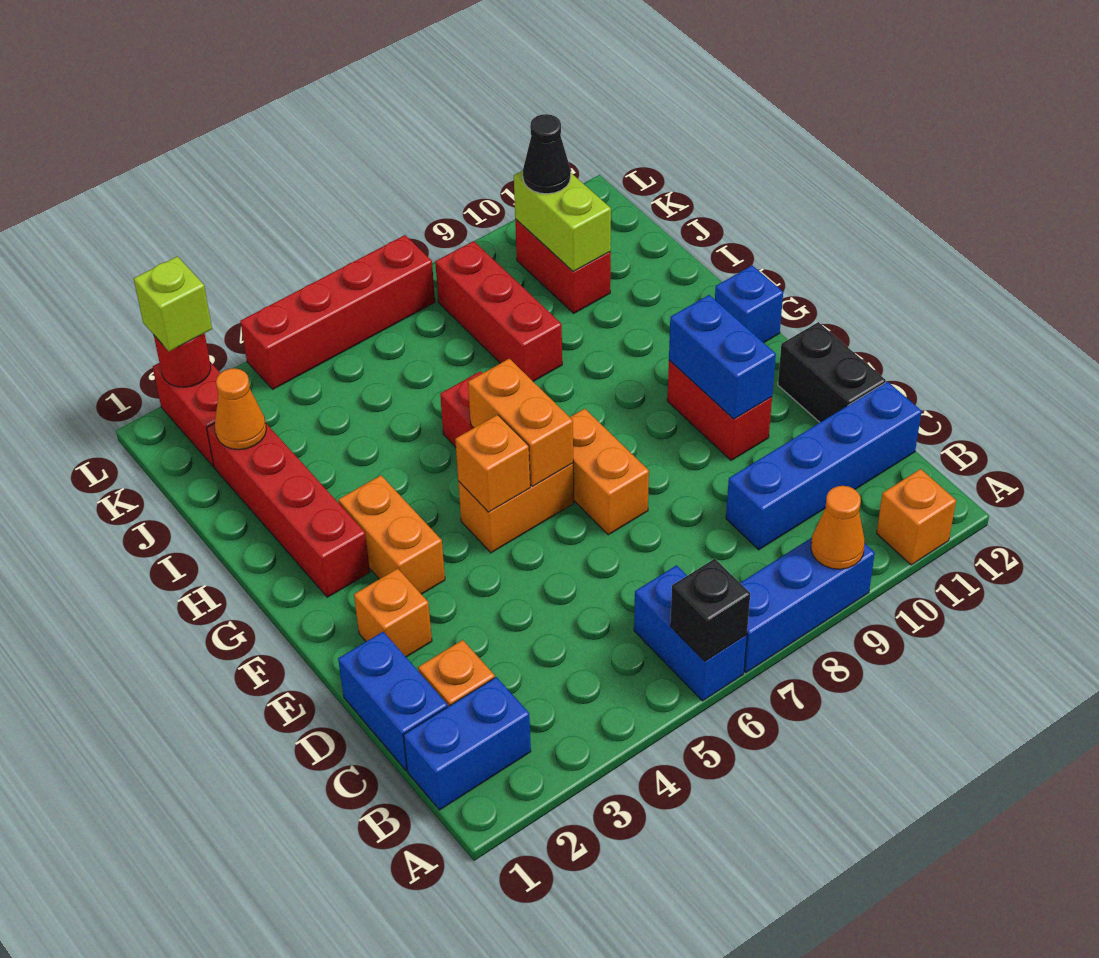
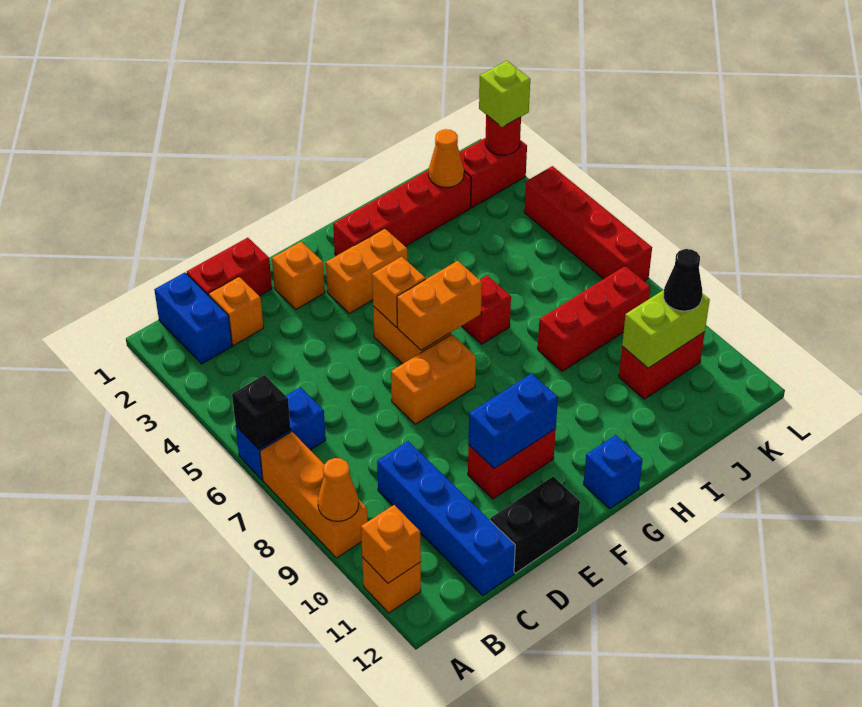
blue brick A7:A9 level 1 -> orange brick A7:A9 level 1
none -> orange brick A11 level 2
blue brick C1:D1 level 1 -> red brick C1:D1 level 1

